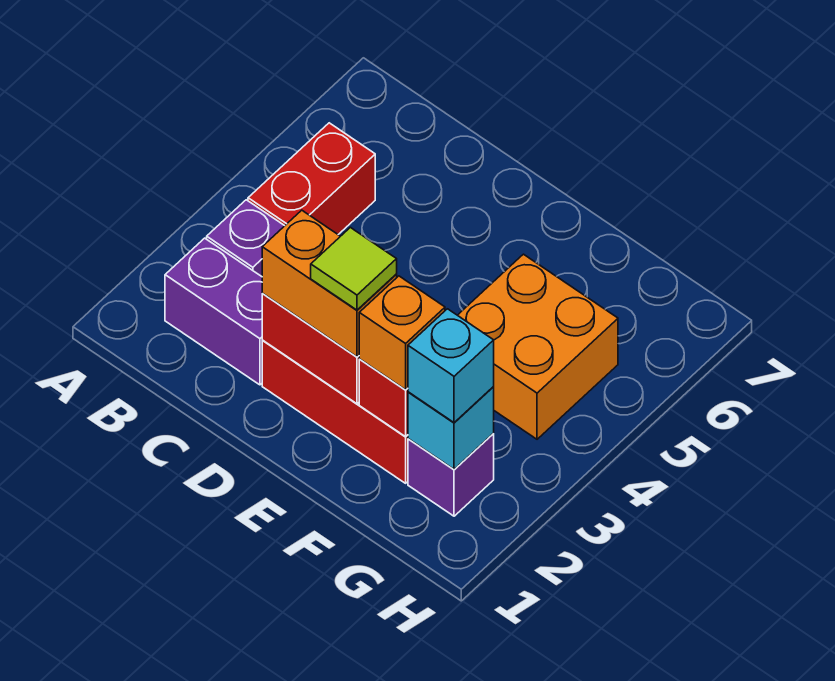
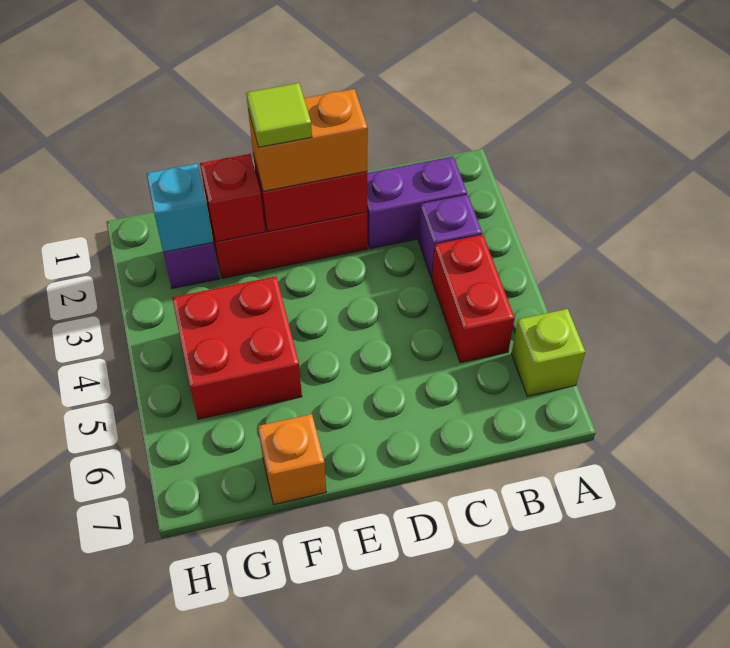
none -> lime brick A6 level 1
orange brick F2 level 3 -> orange brick F7 level 1
orange brick F4:G5 level 1 -> red brick F4:G5 level 1
cyan brick G2 level 3 -> none

